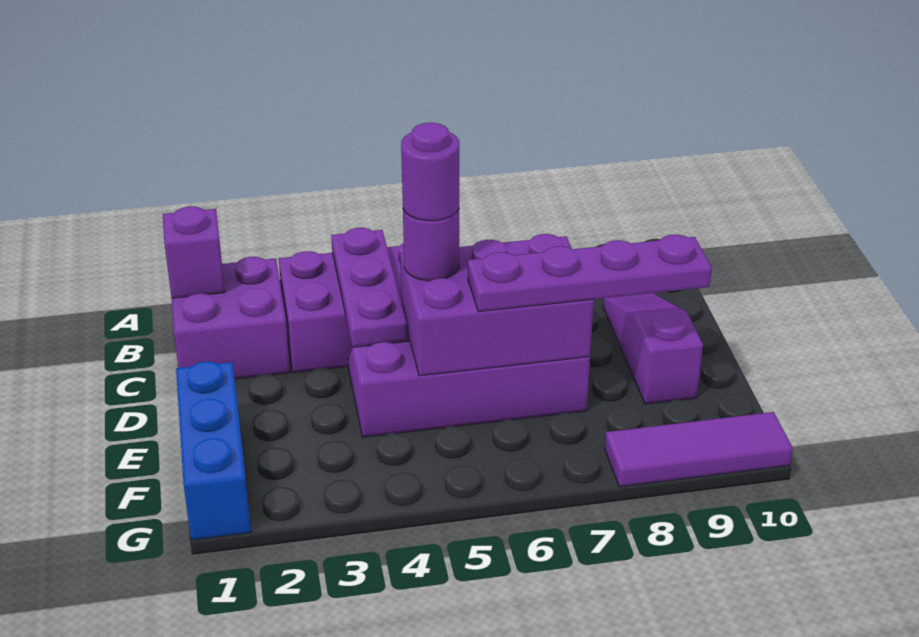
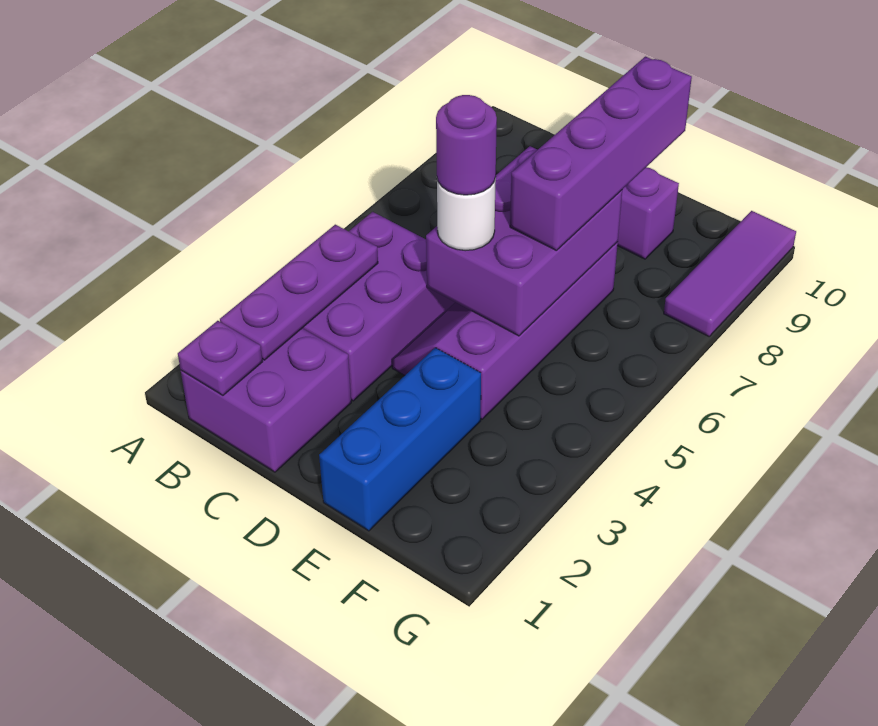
purple brick B1 level 2 -> purple plate B1 level 2
purple plate B4:D4 level 2 -> purple plate B2:B4 level 2
purple round brick D5 level 3 -> white round brick D5 level 3
blue brick E1:G1 level 1 -> blue brick E1:E3 level 1
purple plate E6:E9 level 3 -> purple brick E6:E9 level 3

